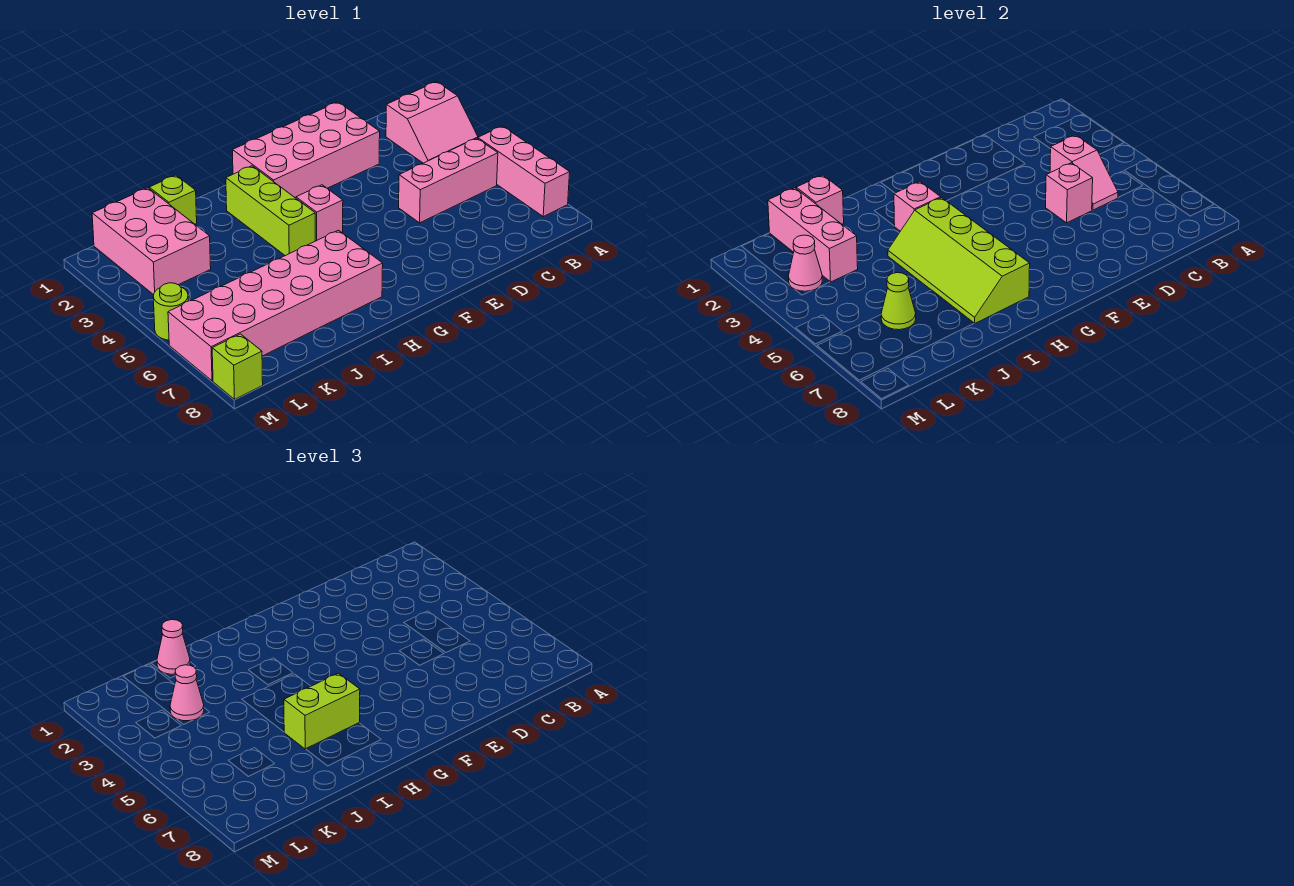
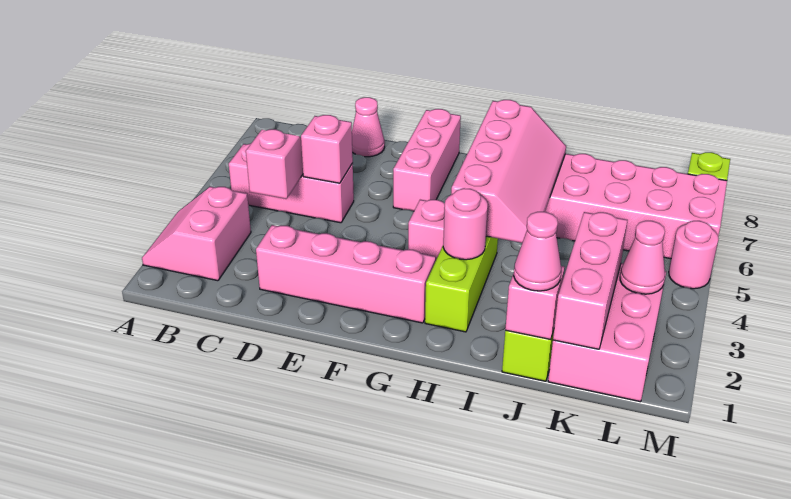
pink slope A2:B3 level 1 top 2 -> pink slope A2:B3 level 1 top B
pink brick A5:A7 level 1 -> pink brick F6:F8 level 1
pink brick D1:G2 level 1 -> pink brick D2:G2 level 1
pink brick H3 level 2 -> pink round brick H3 level 2
lime slope H4:I7 level 2 top H -> pink slope H4:I7 level 2 top H
lime brick H6:I6 level 3 -> none
pink cone K3 level 3 -> pink cone D8 level 1
lime cone K6 level 2 -> none
lime round brick M5 level 1 -> pink round brick M5 level 1

